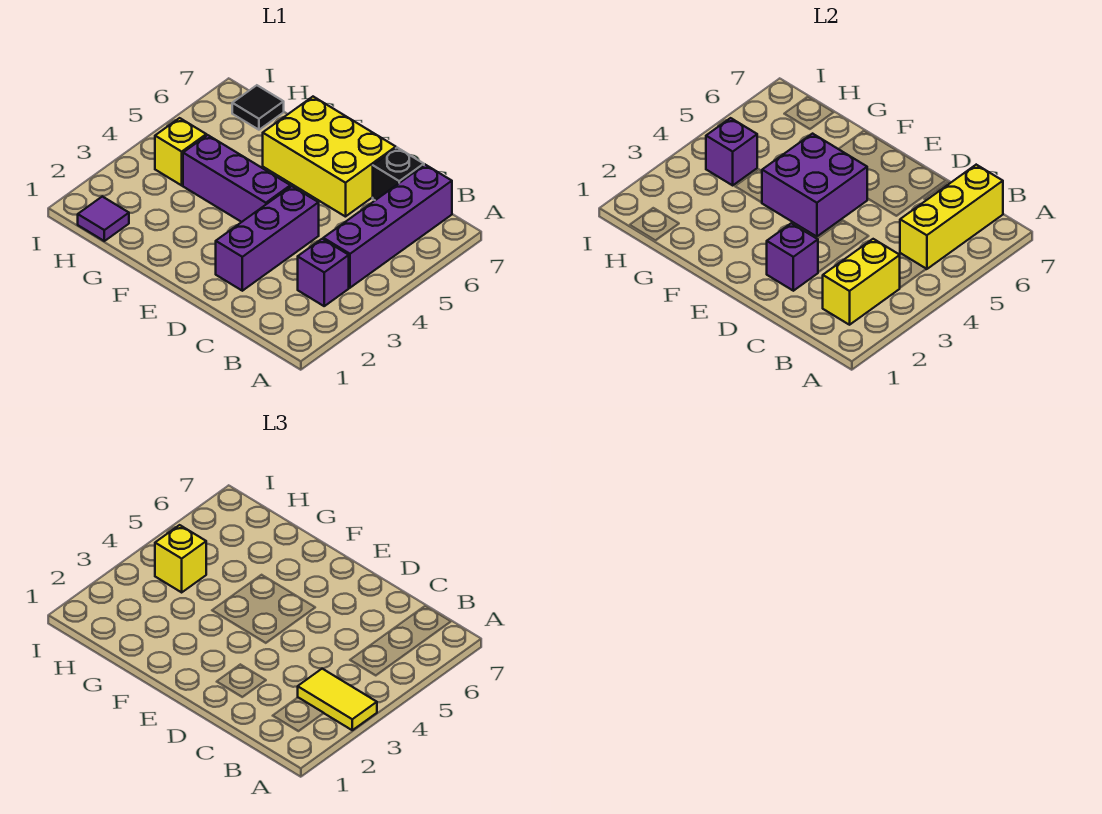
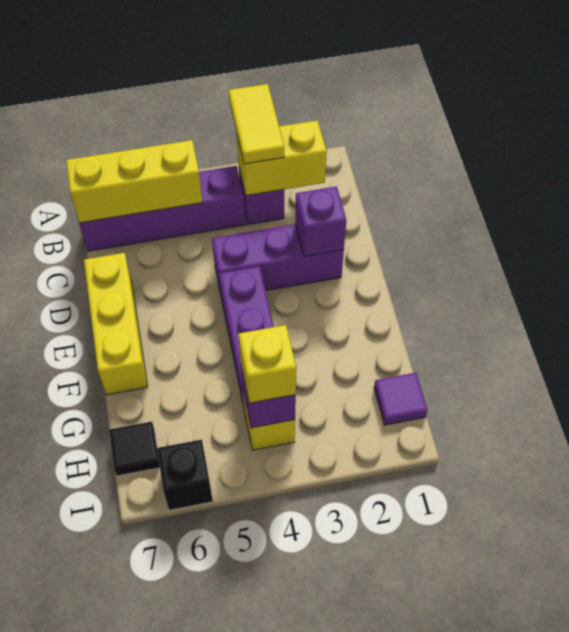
black brick C7 level 1 -> black brick I6 level 1
yellow brick D6:F7 level 1 -> yellow brick D7:F7 level 1
purple brick E4:F5 level 2 -> none

